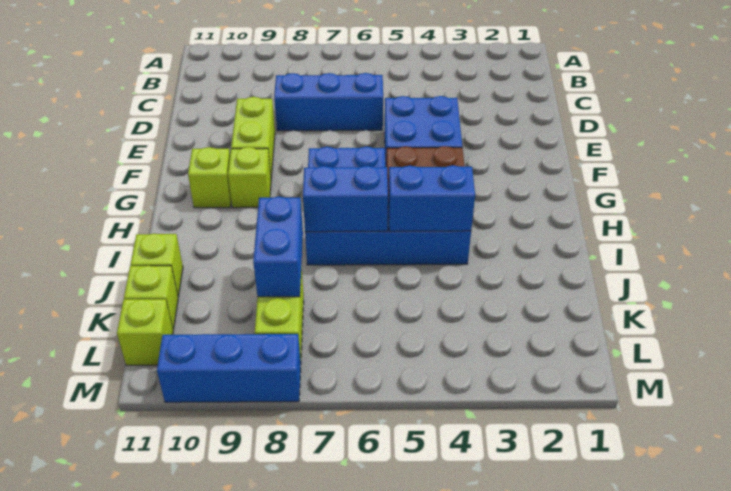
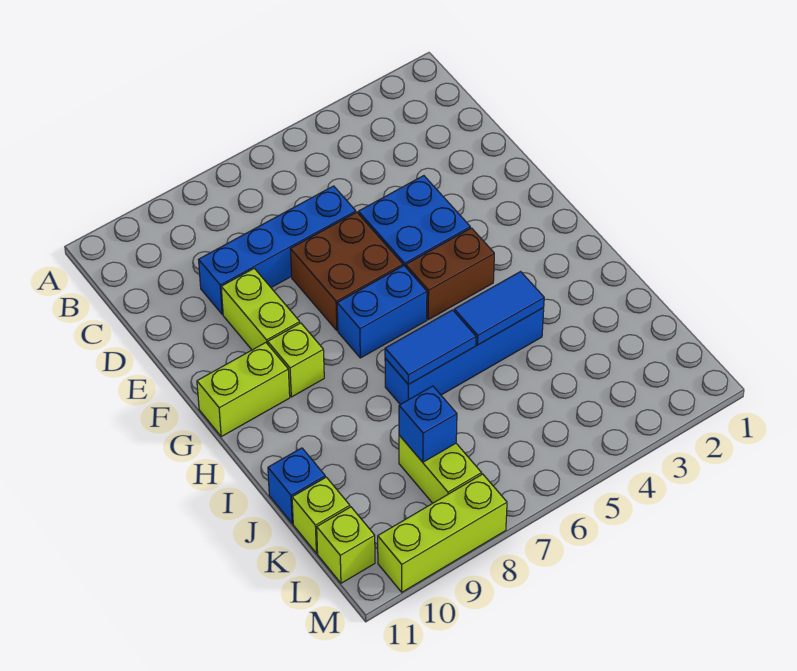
blue brick D6:D8 level 1 -> blue brick D6:D9 level 1
none -> brown brick E6:F7 level 1
lime brick G10 level 1 -> lime brick G10:G11 level 1
blue brick I4:I5 level 2 -> blue tile I4:I5 level 2
blue brick I6:I7 level 2 -> blue tile I6:I7 level 2
blue brick J8:K8 level 2 -> blue brick K8 level 2
lime brick J11 level 1 -> blue brick J11 level 1
blue brick M8:M10 level 1 -> lime brick M8:M10 level 1

